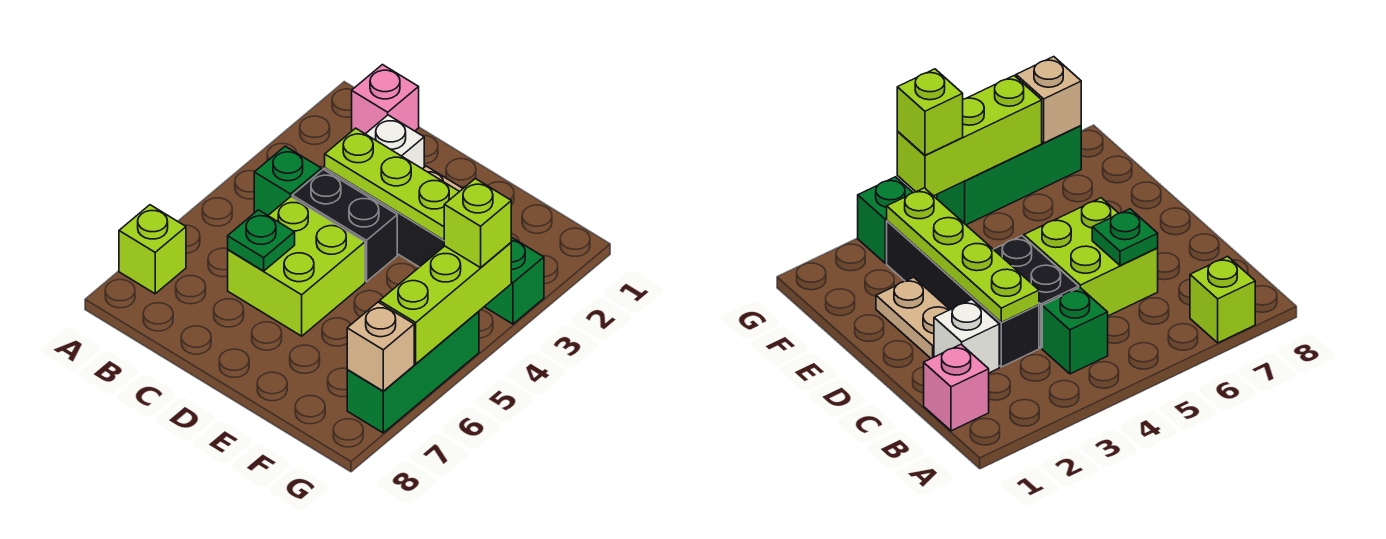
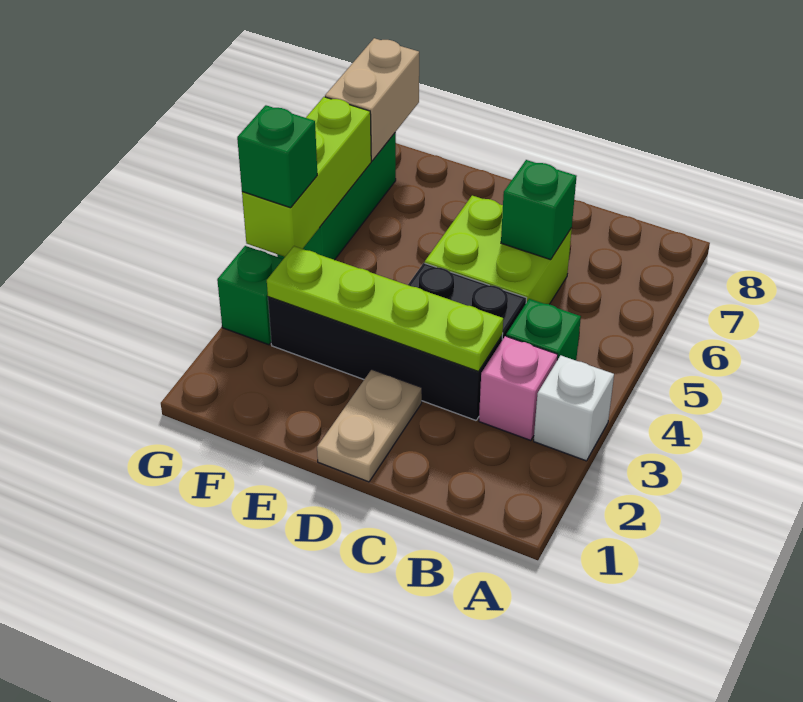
lime brick A7 level 1 -> none
pink brick B1 level 1 -> pink brick B3 level 1
white brick C2 level 1 -> white brick A3 level 1
green plate C6 level 2 -> green brick C6 level 2
tan plate D2:E2 level 1 -> tan plate D1:D2 level 1
lime brick G4 level 3 -> green brick G4 level 3
tan brick G7 level 2 -> tan brick G7:G8 level 2

